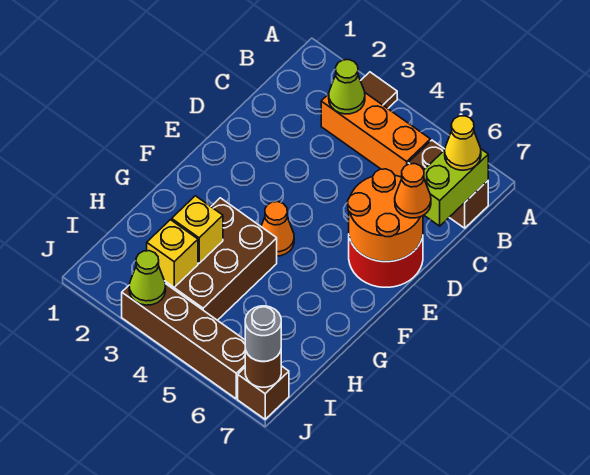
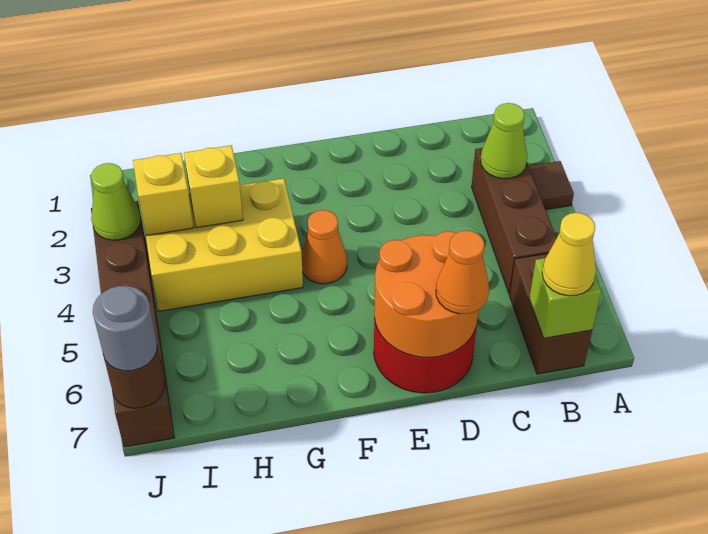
orange brick B3:B5 level 1 -> brown brick B3:B5 level 1
lime brick B7:C7 level 2 -> lime brick B7 level 2
brown brick G3:I4 level 1 -> yellow brick G3:I4 level 1

